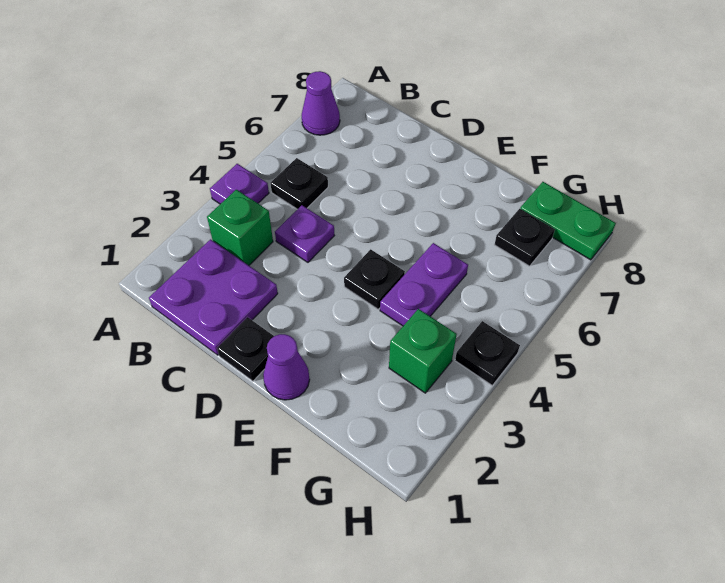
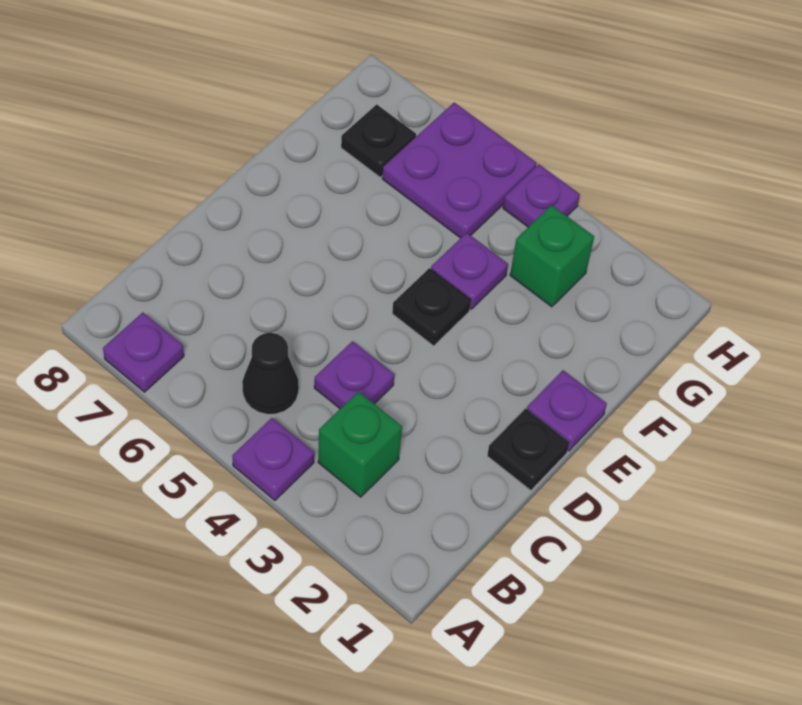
purple cone A7 level 1 -> purple plate A7 level 1
purple plate B1:C2 level 1 -> purple plate G5:H6 level 1
black plate B5 level 1 -> black cone B5 level 1
purple cone E1 level 1 -> purple plate E1 level 1
purple plate F4:F5 level 1 -> purple plate F4 level 1
green plate G8:H8 level 1 -> none
black plate H4 level 1 -> purple plate H4 level 1

